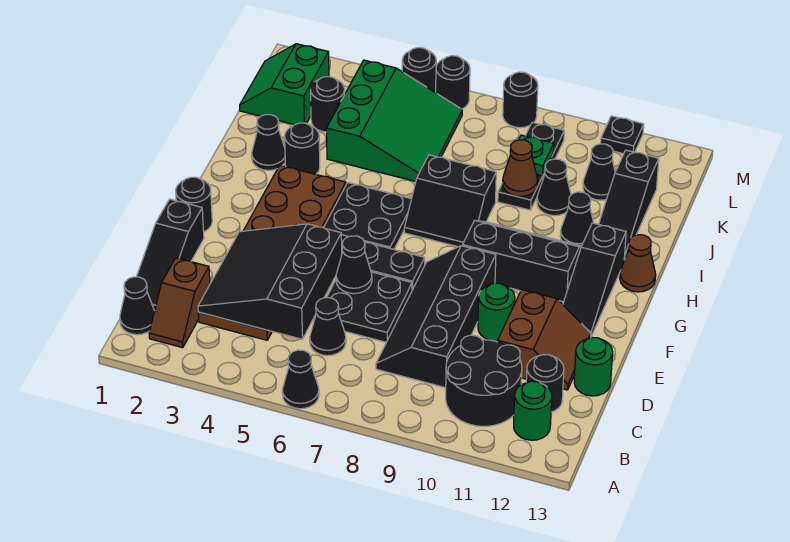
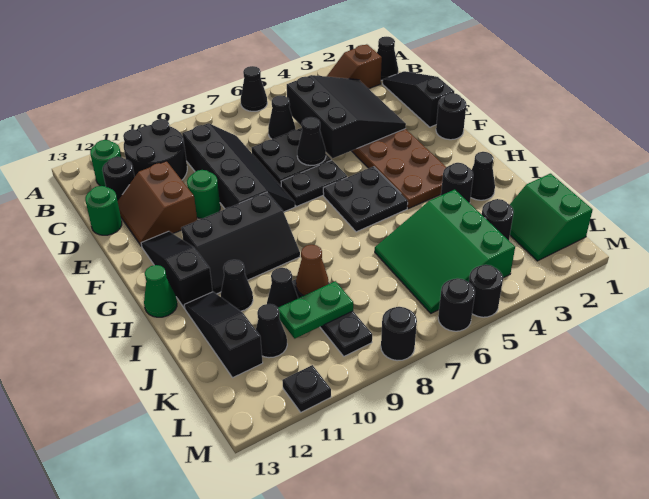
brown slope B2:C2 level 1 top C -> brown slope B2:B3 level 1 top 2
black slope H7:I8 level 1 top I -> none
brown cone H13 level 1 -> green cone H13 level 1
green slope K1:L2 level 1 top 2 -> green slope K1:L2 level 1 top 1
green plate K9 level 2 -> green plate K9:K10 level 2

